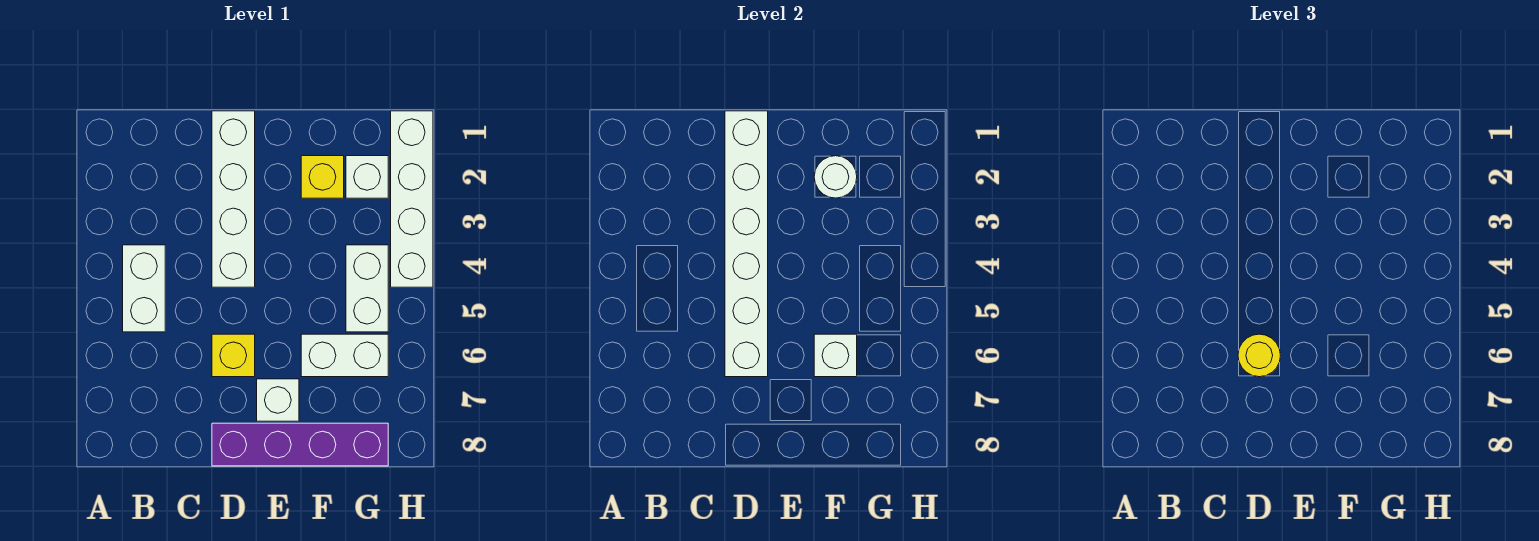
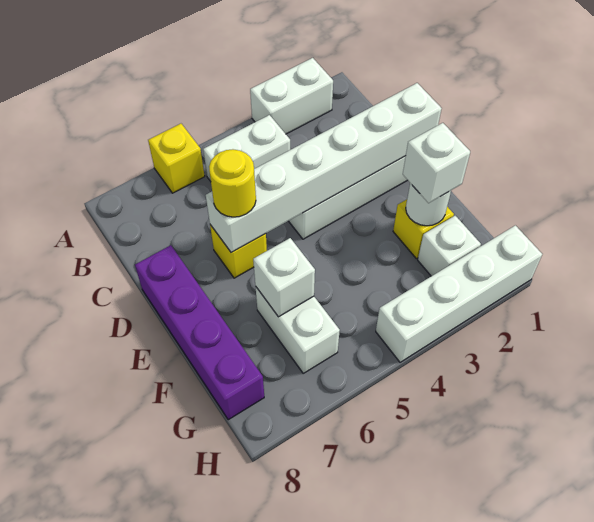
none -> yellow brick A6 level 1
white brick E7 level 1 -> white brick F2 level 3
white brick G4:G5 level 1 -> white brick A2:A3 level 1

